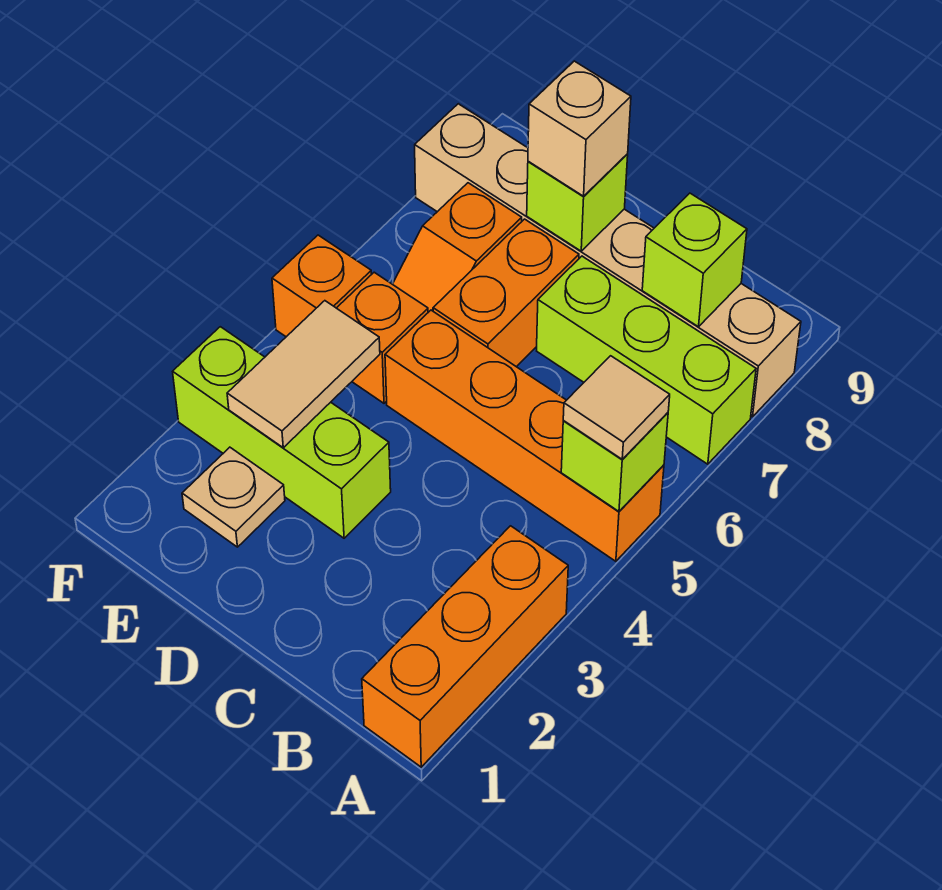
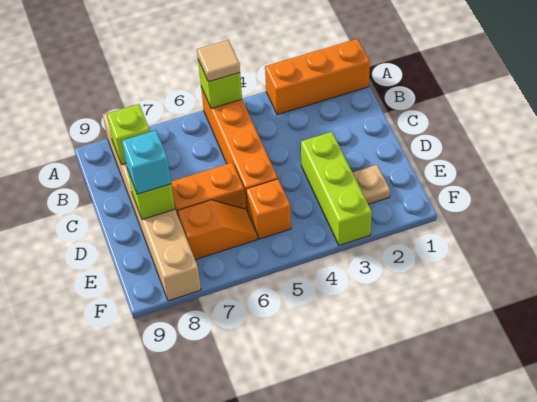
lime brick A7:C7 level 1 -> none
tan brick D8 level 3 -> cyan brick D8 level 3
tan tile E3:E4 level 2 -> none
orange brick F5 level 1 -> none

